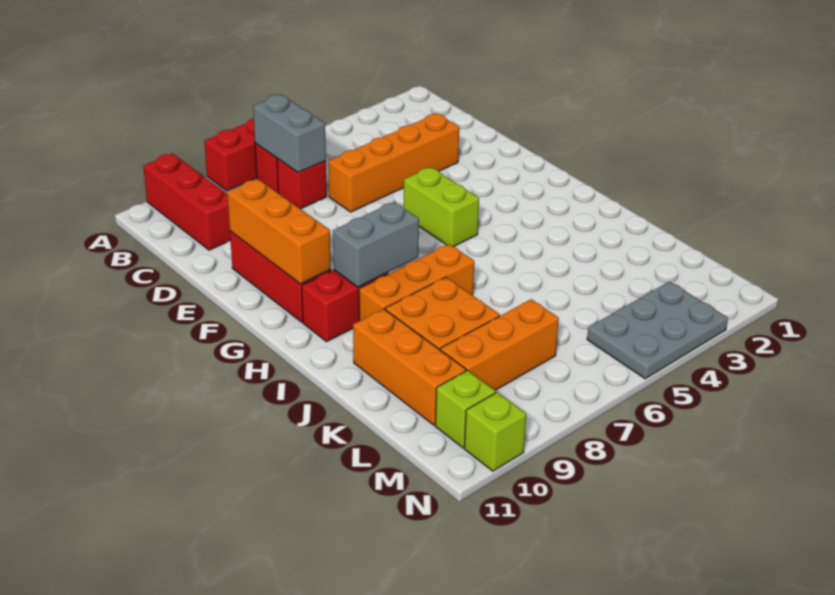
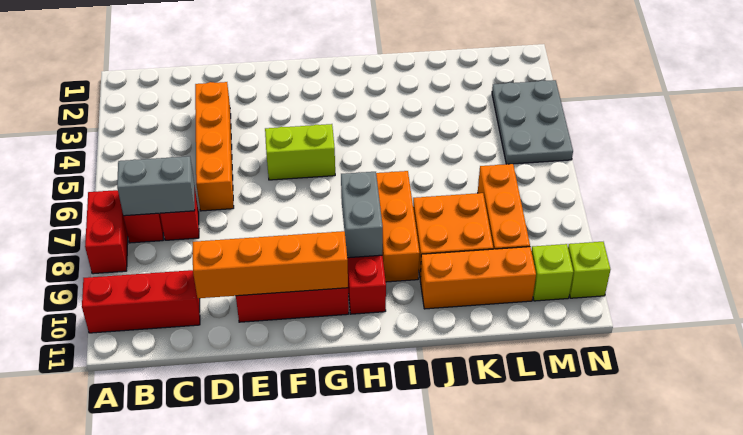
orange brick E10:G10 level 2 -> orange brick D10:G10 level 2

